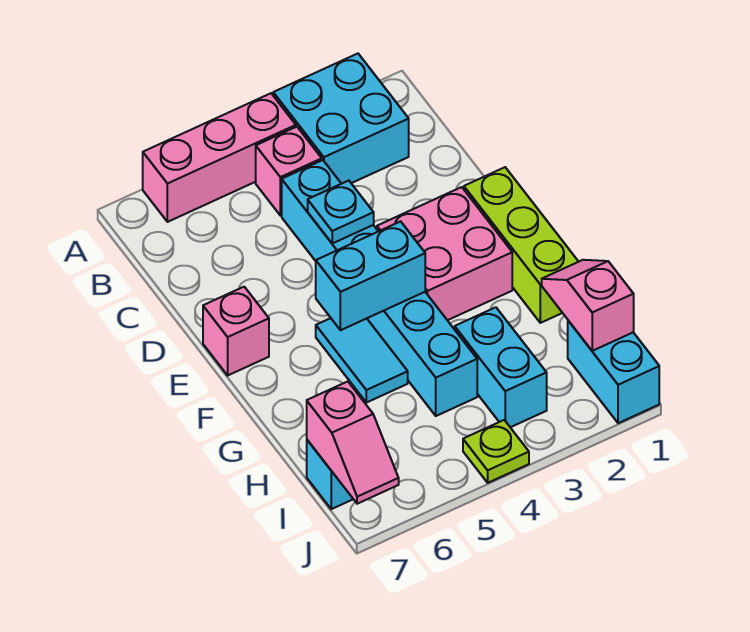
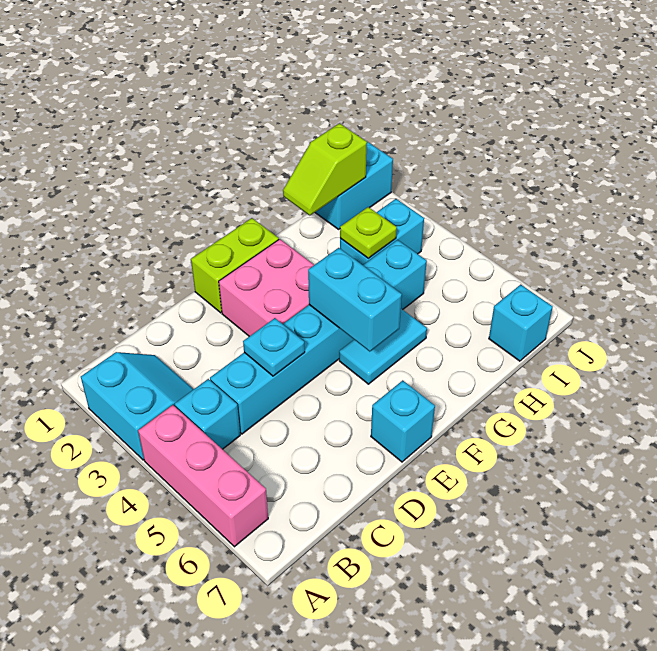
cyan brick A2:B3 level 1 -> cyan slope A2:B3 level 1 top A
pink brick B4 level 1 -> cyan brick B4 level 1
lime brick E1:G1 level 1 -> lime brick E1:F1 level 1
pink brick E7 level 1 -> cyan brick E7 level 1
pink slope H1:I1 level 2 top I -> lime slope H1:I1 level 2 top I
pink slope I7:J7 level 2 top I -> none
lime plate J4 level 1 -> lime plate H3 level 2

